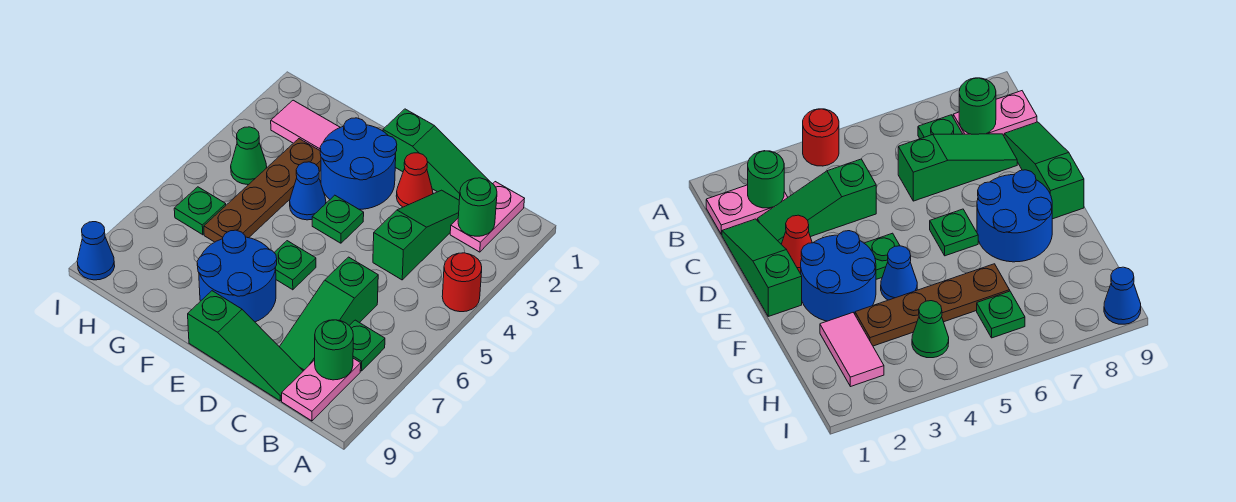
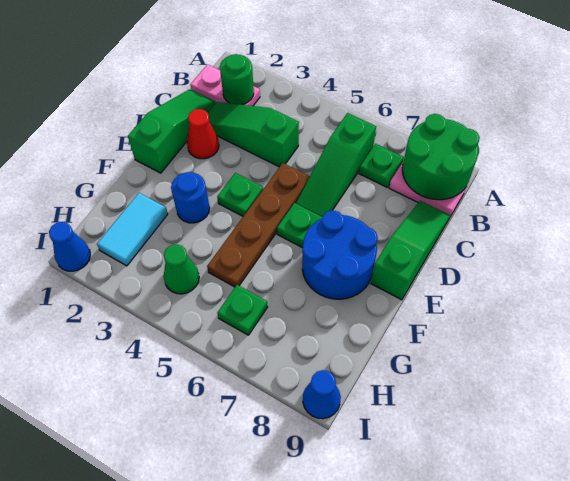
red round brick A4 level 1 -> none
green round brick B8 level 2 -> green round brick A8:B9 level 2
green slope C6:C8 level 1 top 6 -> green slope B6:D6 level 1 top B
blue round brick E2:F3 level 1 -> blue round brick F3 level 1
blue cone F4 level 1 -> blue cone I1 level 1
pink tile G2:H2 level 1 -> cyan tile G2:H2 level 1
brown plate G3:G6 level 1 -> brown plate D5:G5 level 1

